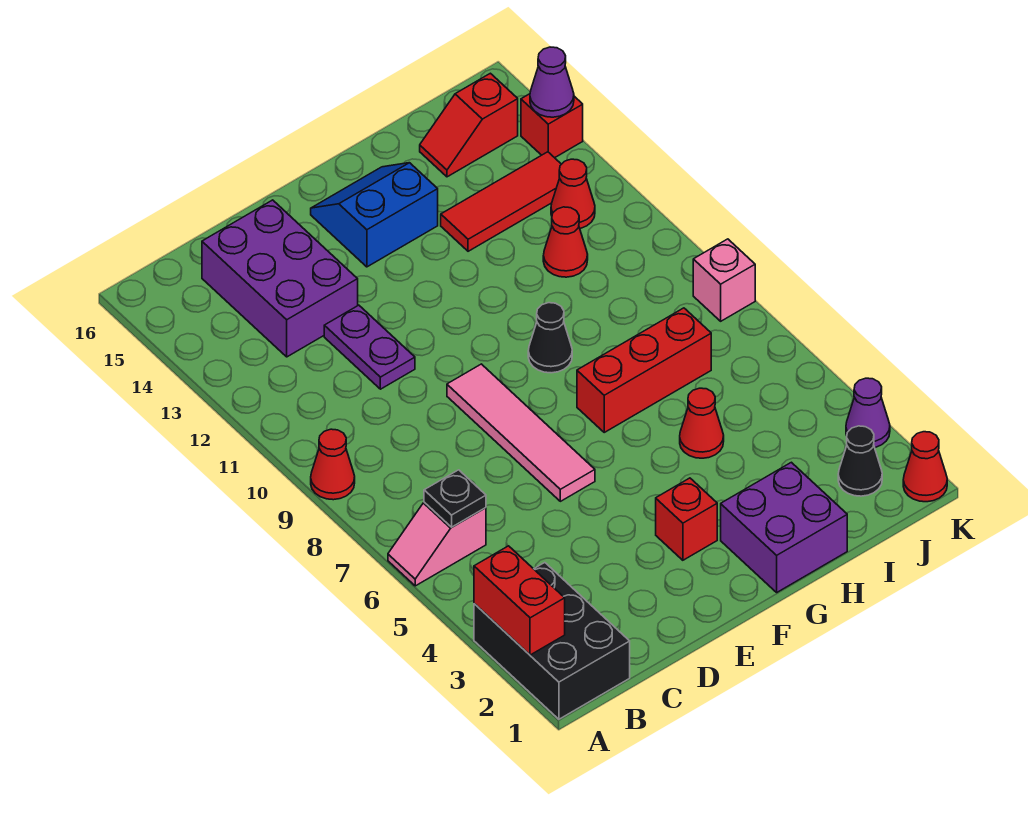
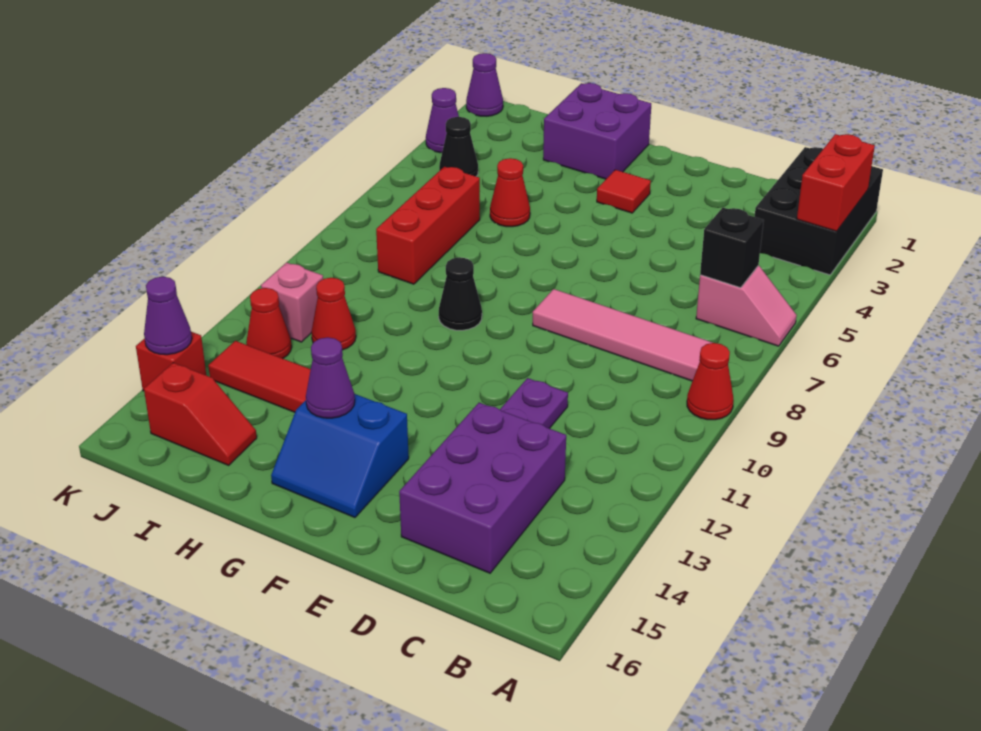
black plate B6 level 2 -> black brick B6 level 2
pink tile E6:E9 level 1 -> pink tile B8:E8 level 1
red brick F3 level 1 -> red tile F3 level 1
red brick G7:I7 level 1 -> red brick I6:I8 level 1
none -> purple cone G14 level 2
black cone J2 level 1 -> black cone J4 level 1
red cone K1 level 1 -> purple cone K1 level 1
pink brick K8 level 1 -> pink brick J11 level 1

